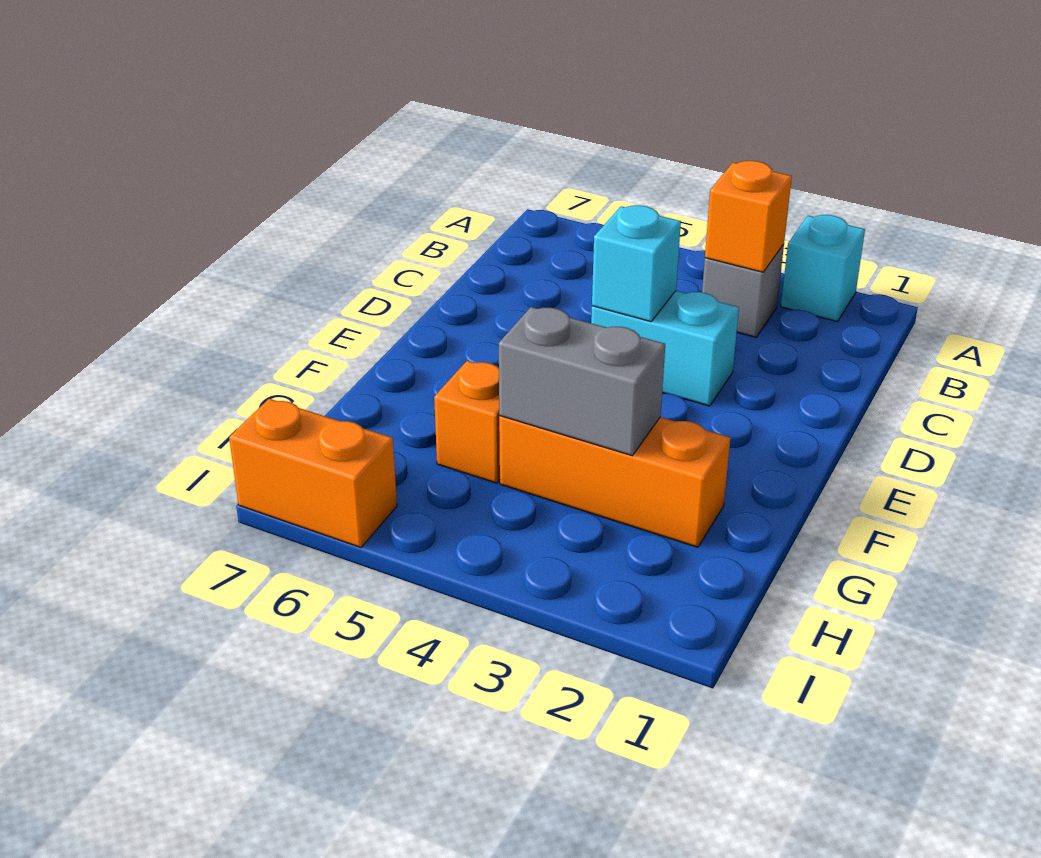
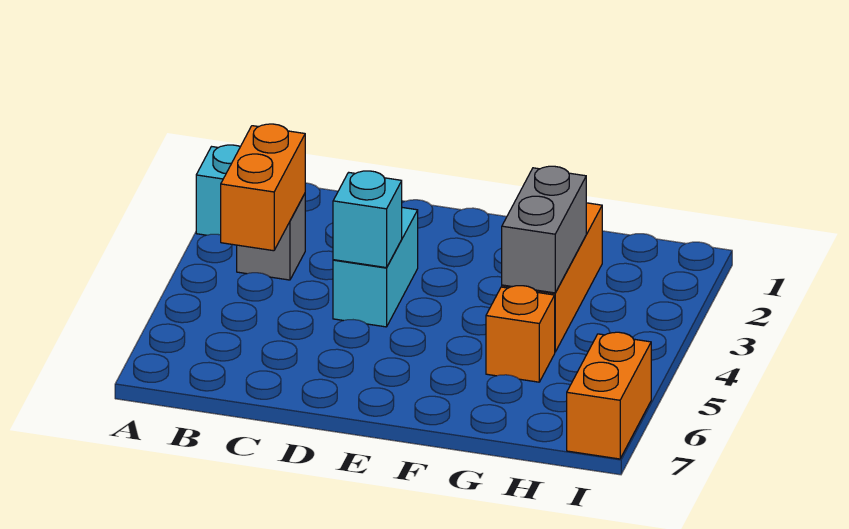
orange brick B3 level 2 -> orange brick B3:B4 level 2

